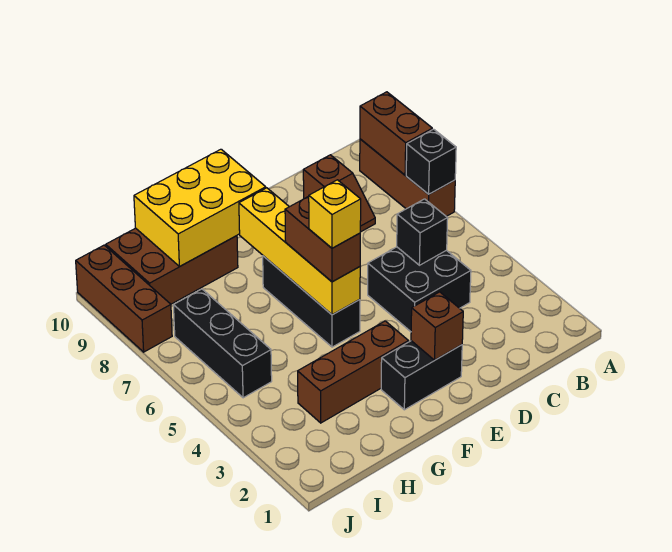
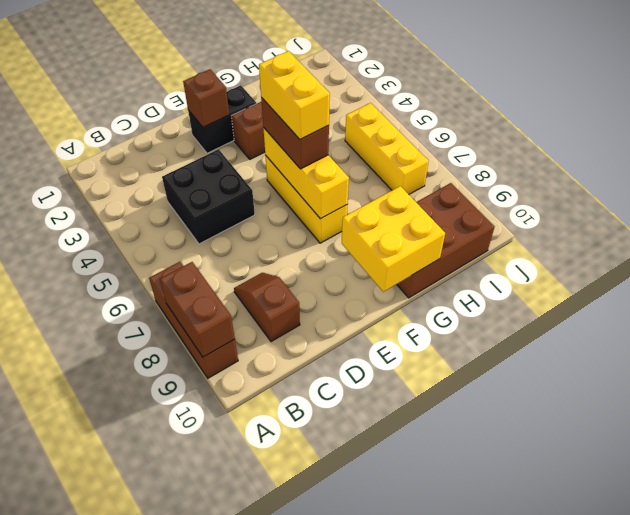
black brick A7 level 2 -> none
black brick C5 level 2 -> none
black brick F5:F7 level 1 -> yellow brick F5:F7 level 1
yellow brick F5:F8 level 2 -> yellow brick F5:F7 level 2
yellow brick F5 level 4 -> yellow brick F5:F6 level 4
yellow brick F9:H10 level 2 -> yellow brick F9:G10 level 2
black brick I5:I7 level 1 -> yellow brick I5:I7 level 1
brown brick J8:J10 level 1 -> none

